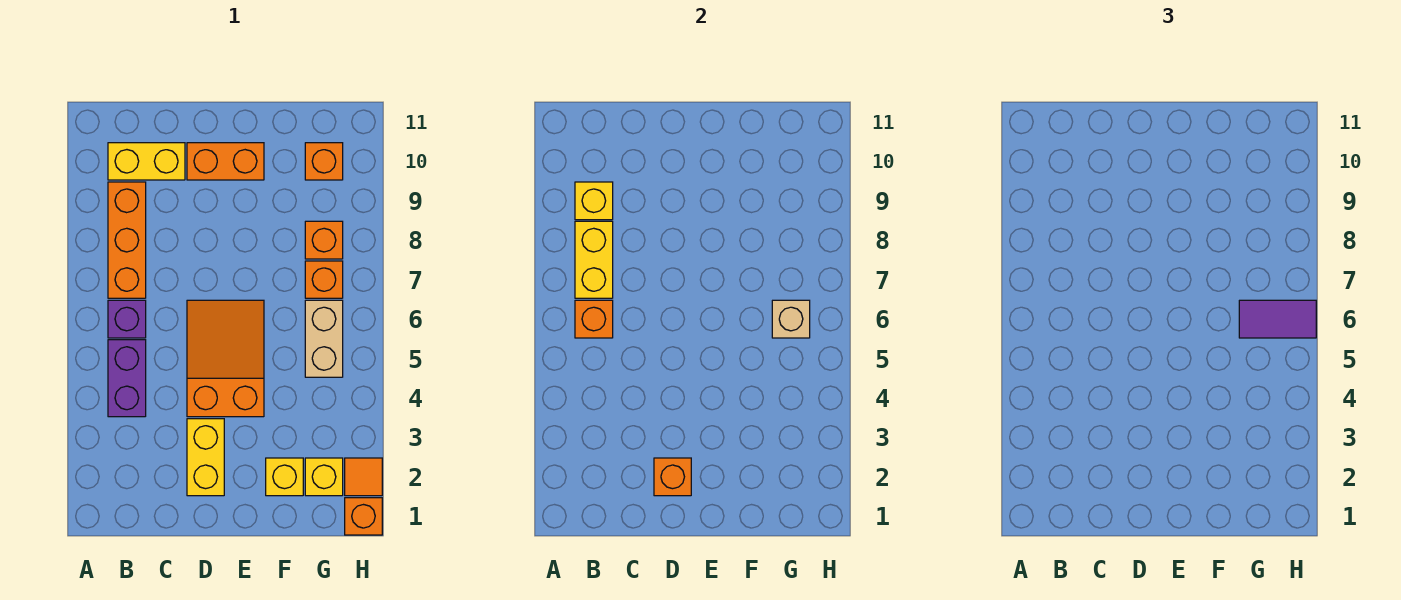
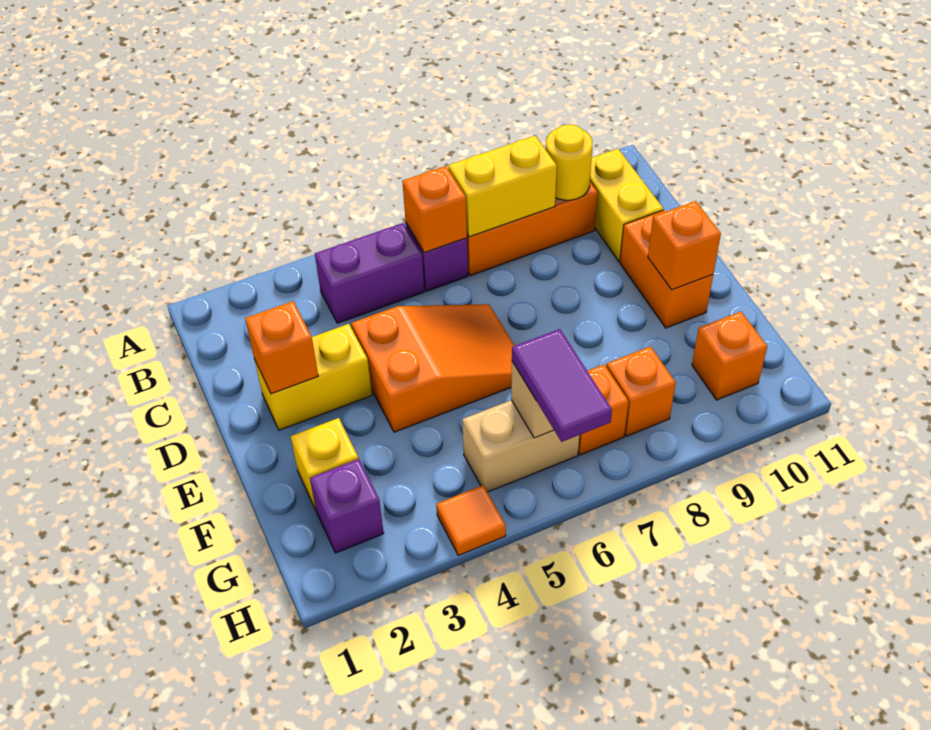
yellow brick B9 level 2 -> yellow round brick B9 level 2
yellow brick G2 level 1 -> purple brick G2 level 1
orange brick H1 level 1 -> orange brick E10 level 2
orange tile H2 level 1 -> orange tile H4 level 1

